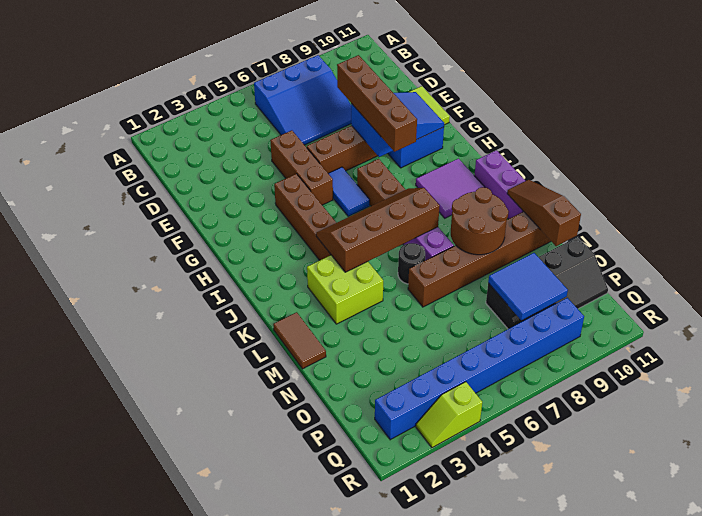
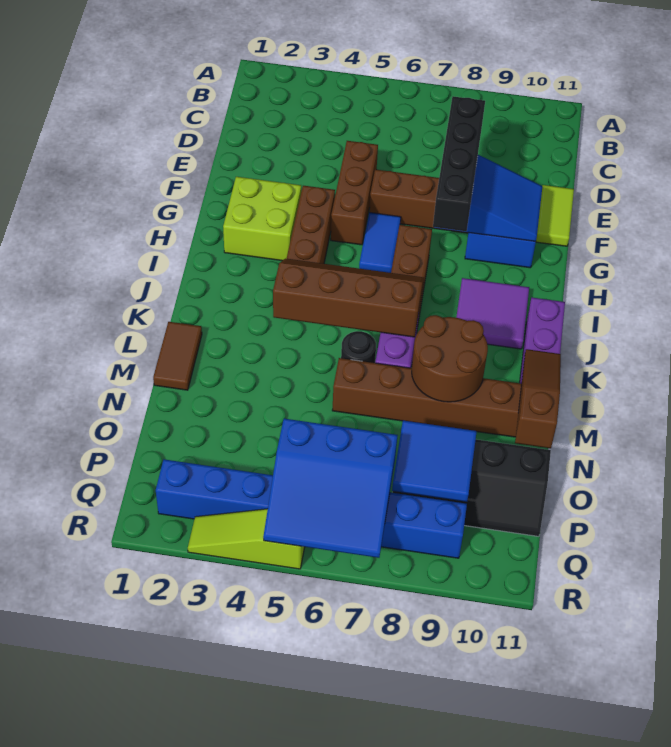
blue slope B6:D8 level 1 top B -> blue slope P5:R7 level 2 top P
brown brick E8:H8 level 3 -> black brick E8:H8 level 3
lime brick K3:L4 level 1 -> lime brick G2:H3 level 1
lime slope R3:R4 level 1 top 4 -> lime slope R3:R5 level 1 top 5

